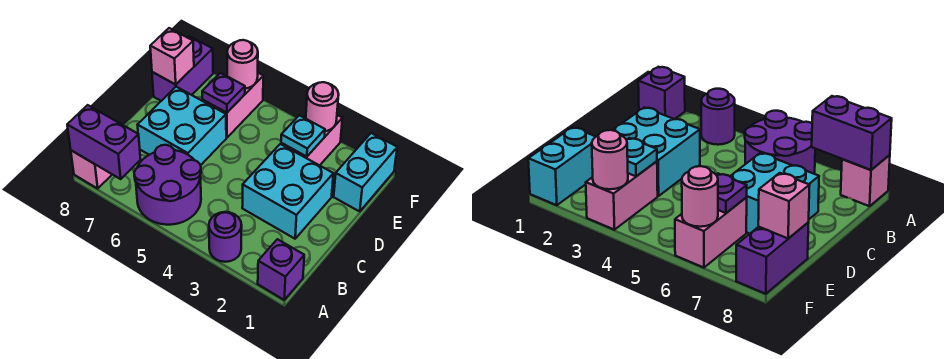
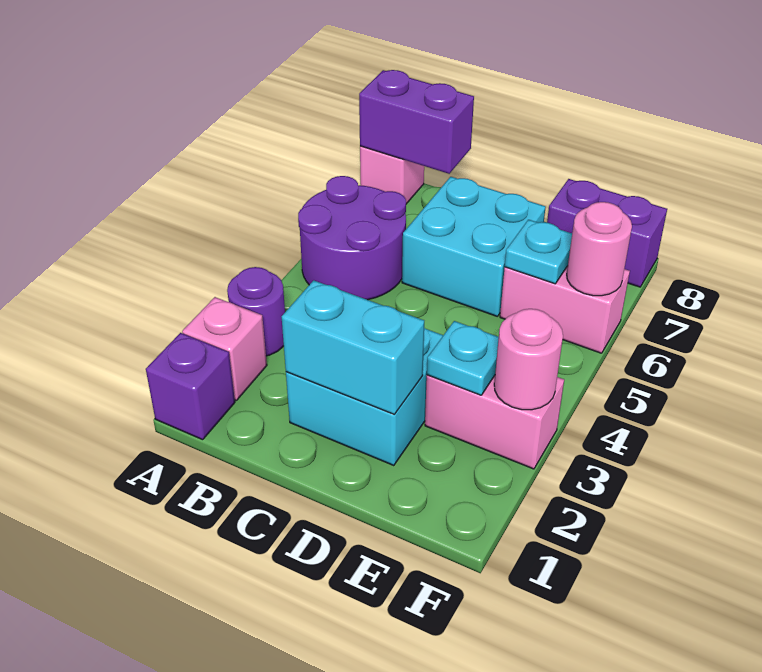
purple brick A7:A8 level 2 -> purple brick A8:B8 level 2
cyan brick E1:F1 level 1 -> cyan brick C2:D2 level 2
purple plate E6 level 2 -> cyan plate E6 level 2
pink brick E8 level 2 -> pink brick A2 level 1

